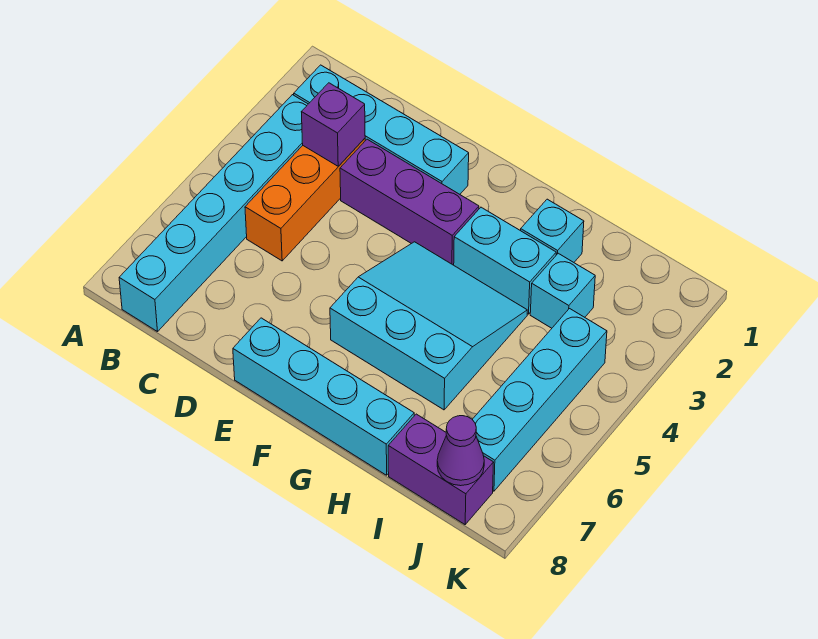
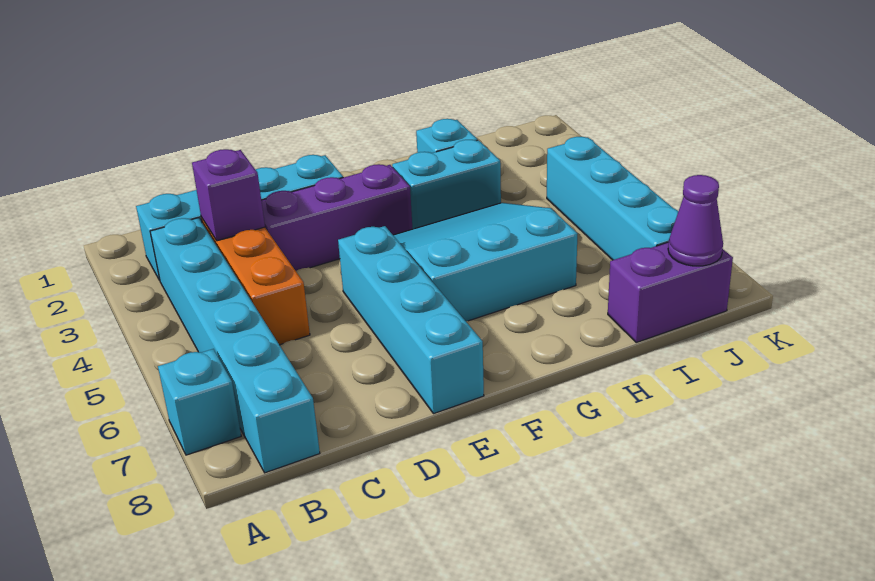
cyan brick E8:H8 level 1 -> cyan brick E5:E8 level 1
cyan brick I3 level 1 -> cyan brick A7 level 1

